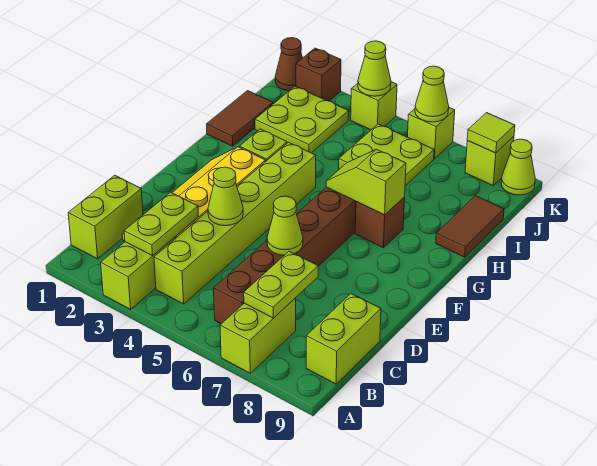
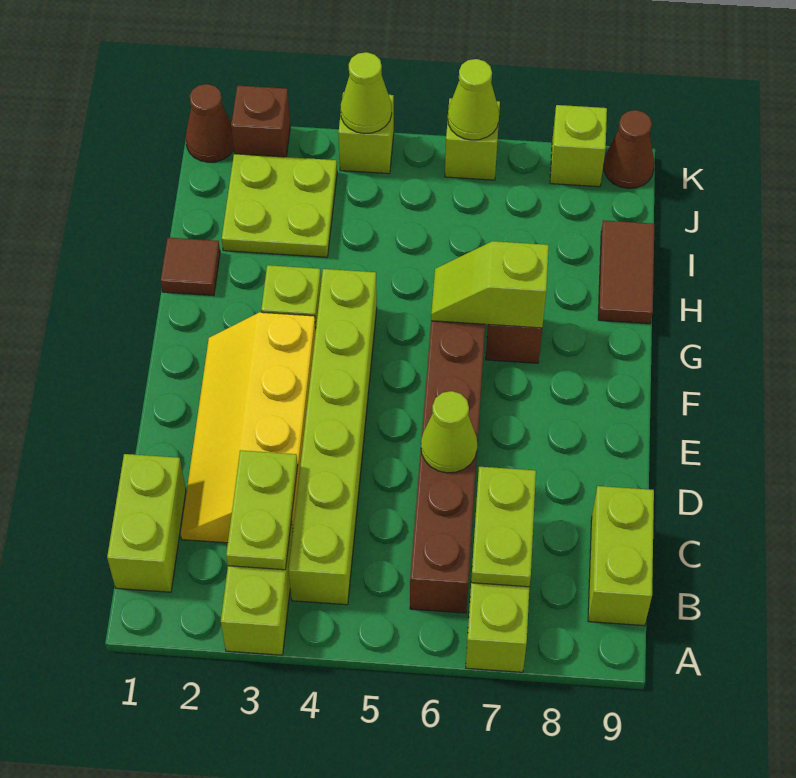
lime cone D4 level 2 -> none
brown tile H1:I1 level 1 -> brown tile H1 level 1
lime plate I5:J6 level 1 -> none
lime tile K8 level 2 -> none
lime cone K9 level 1 -> brown cone K9 level 1

